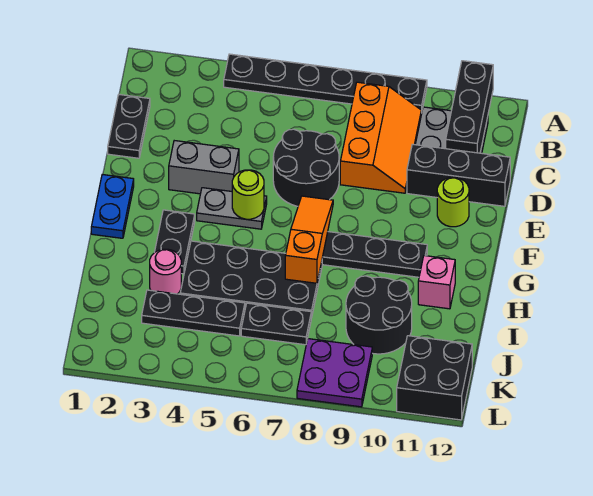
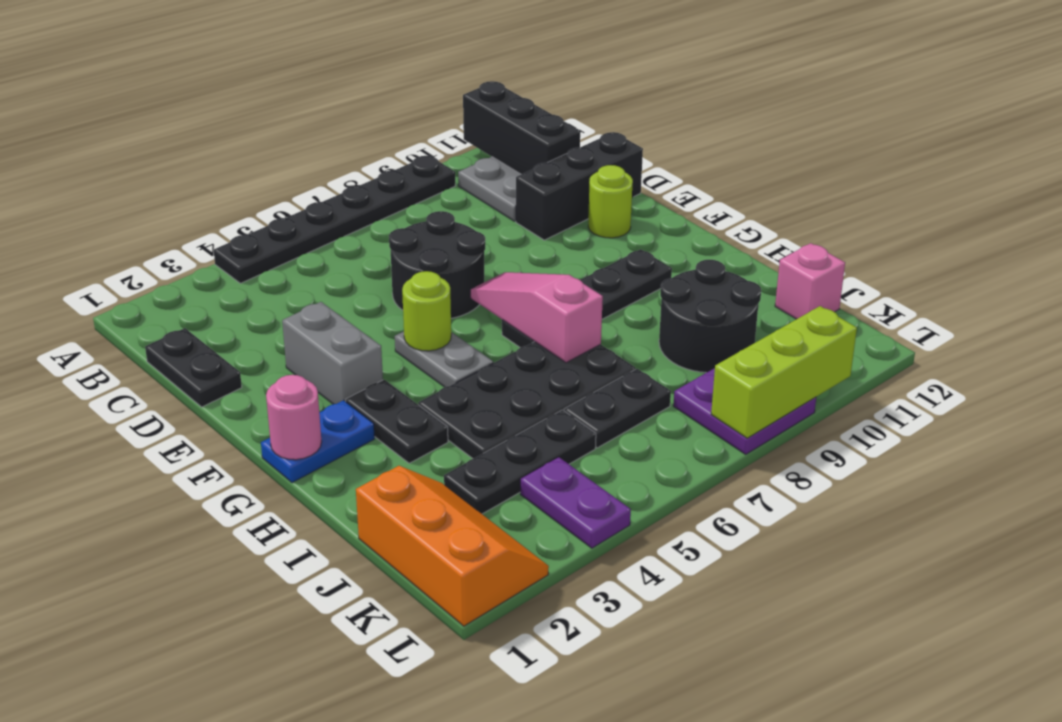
orange slope B8:D9 level 1 top 8 -> orange slope J1:L2 level 1 top 1
grey brick E3:E4 level 1 -> grey brick E3:F3 level 1
blue plate F1:G1 level 1 -> blue plate G1:G2 level 1
grey plate F4:F5 level 1 -> grey plate F5:G5 level 1
orange slope F7:H7 level 2 top H -> pink slope F7:H7 level 2 top H
pink brick H11 level 1 -> pink brick J12 level 1
pink round brick I3 level 1 -> pink round brick G1 level 2
none -> purple plate K4:L4 level 1
black brick K11:L12 level 1 -> none
none -> lime brick L8:L10 level 2

